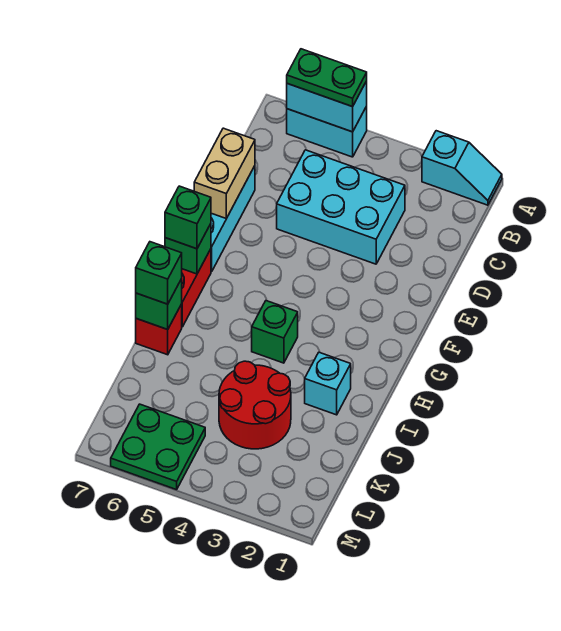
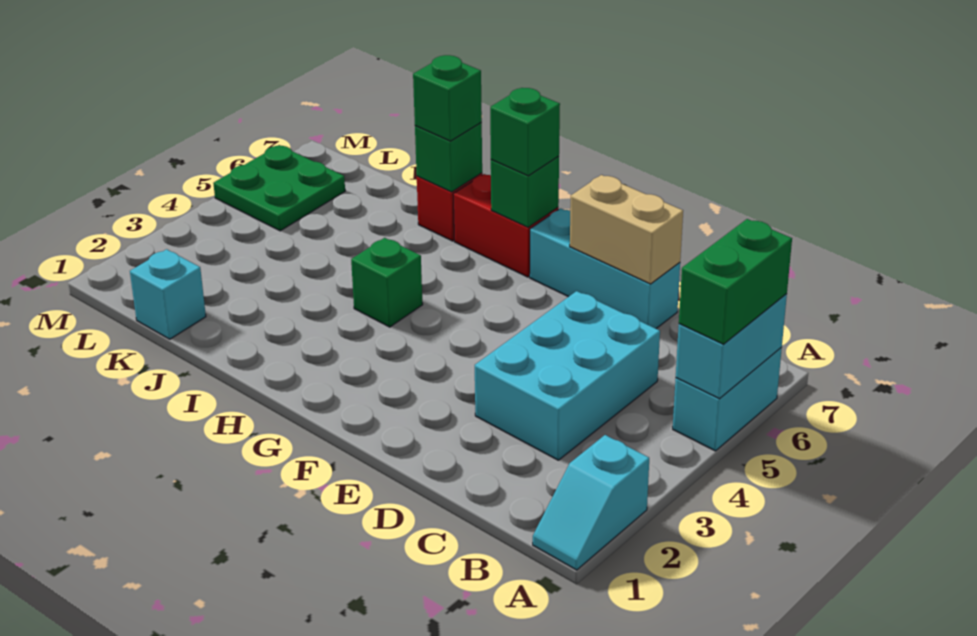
green plate A5:A6 level 3 -> green brick A5:A6 level 3
cyan brick I2 level 1 -> cyan brick K1 level 1
red round brick J3:K4 level 1 -> none

